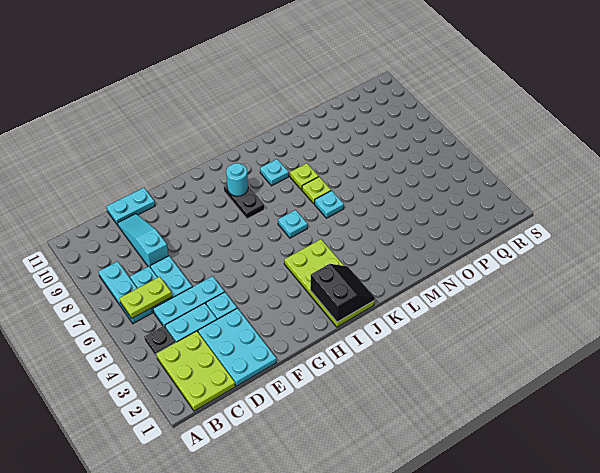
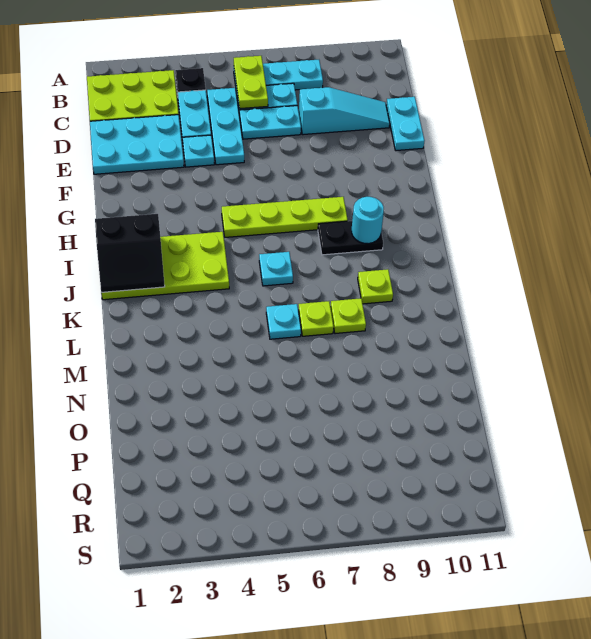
none -> lime plate H5:H8 level 1
cyan plate K9 level 1 -> lime plate K9 level 1

